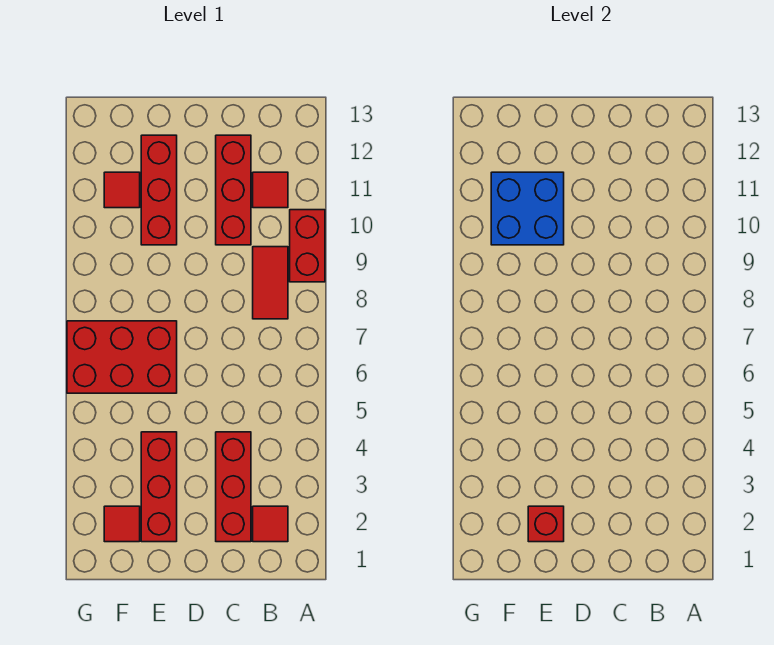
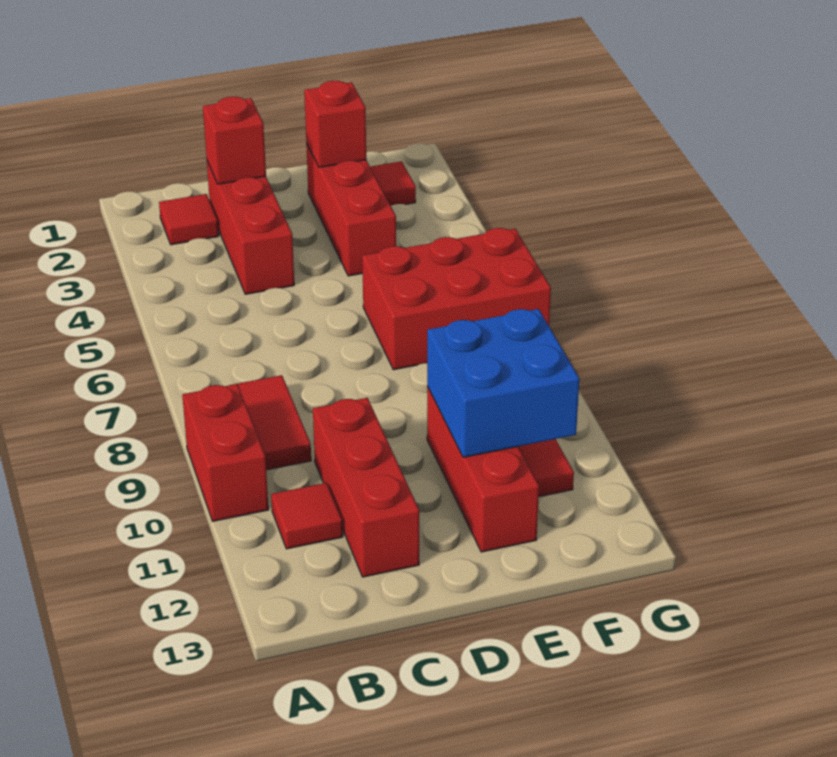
none -> red brick C2 level 2

